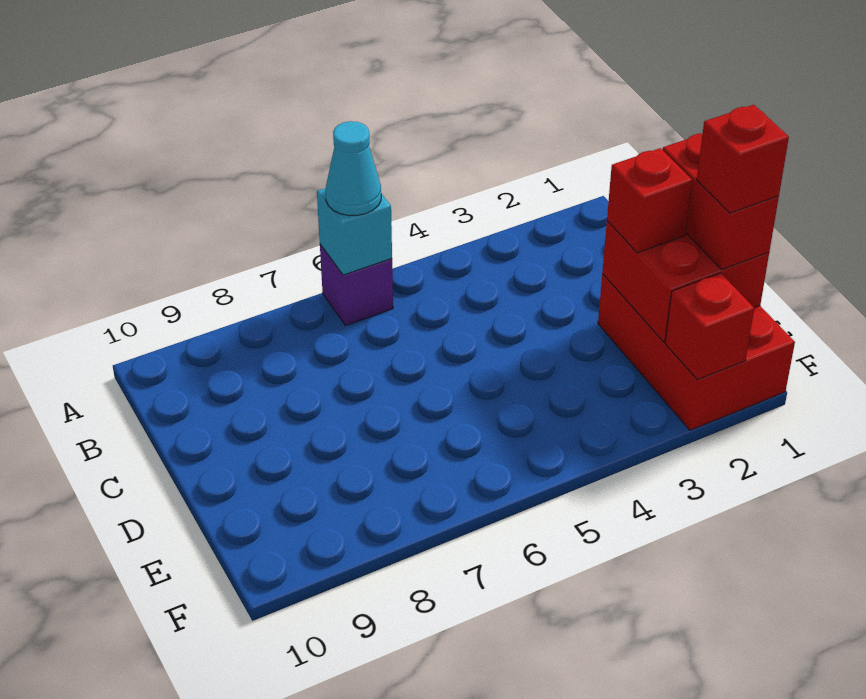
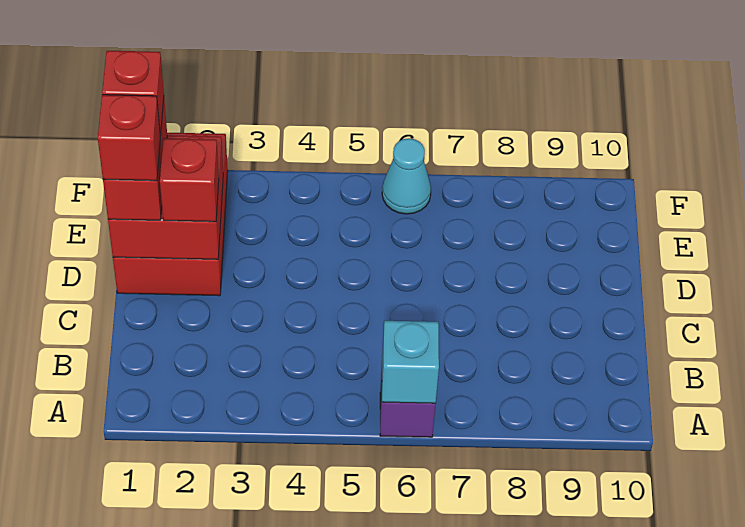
cyan cone A6 level 3 -> cyan cone F6 level 1
red brick F2 level 2 -> red brick D1 level 4

